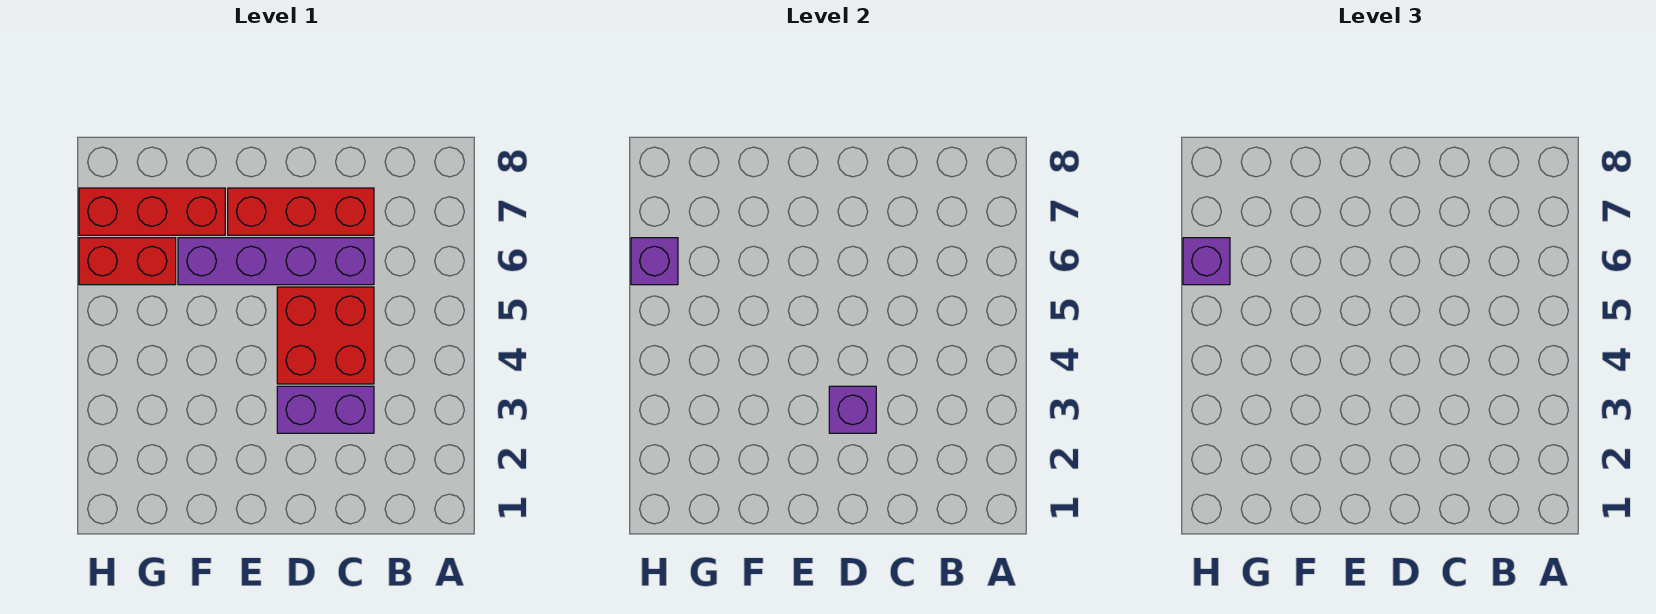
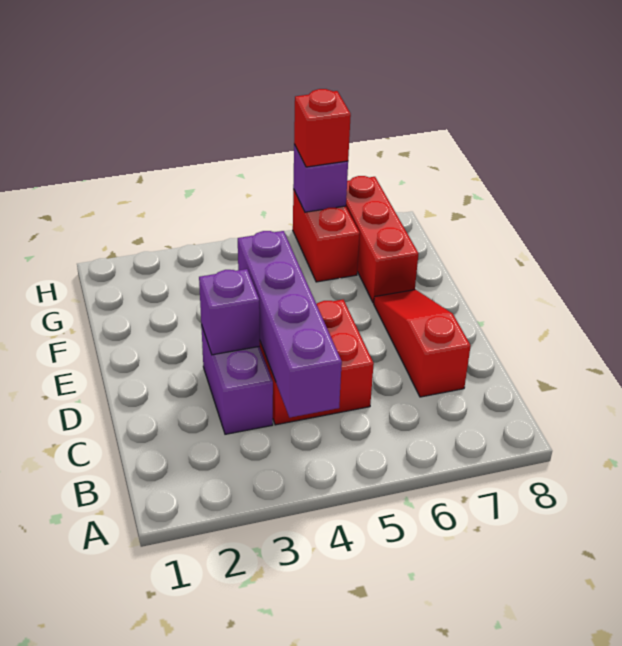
purple brick C6:F6 level 1 -> purple brick B4:E4 level 2
red brick C7:E7 level 1 -> red slope C7:E7 level 1 top C
purple brick H6 level 3 -> red brick H6 level 3

